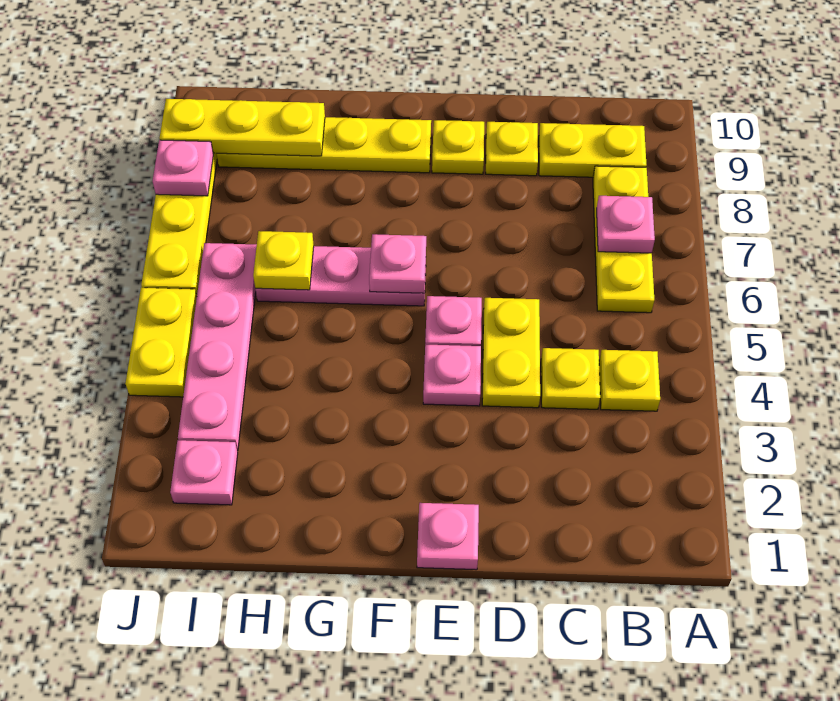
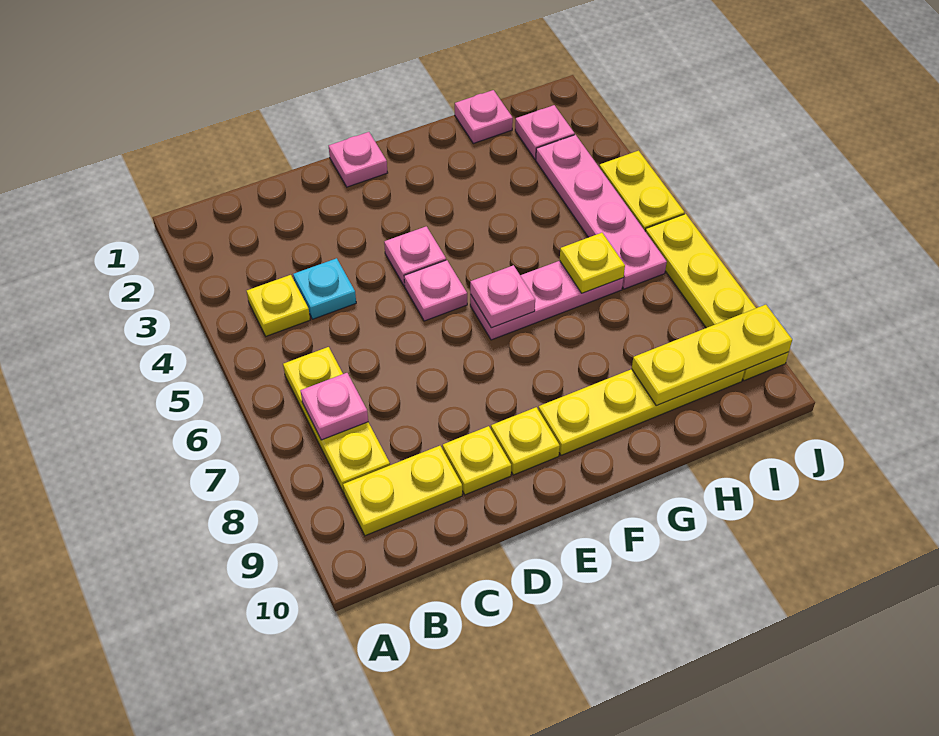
yellow plate C4 level 1 -> cyan plate C4 level 1
yellow plate D4:D5 level 1 -> none
pink plate J8 level 2 -> pink plate H1 level 1

